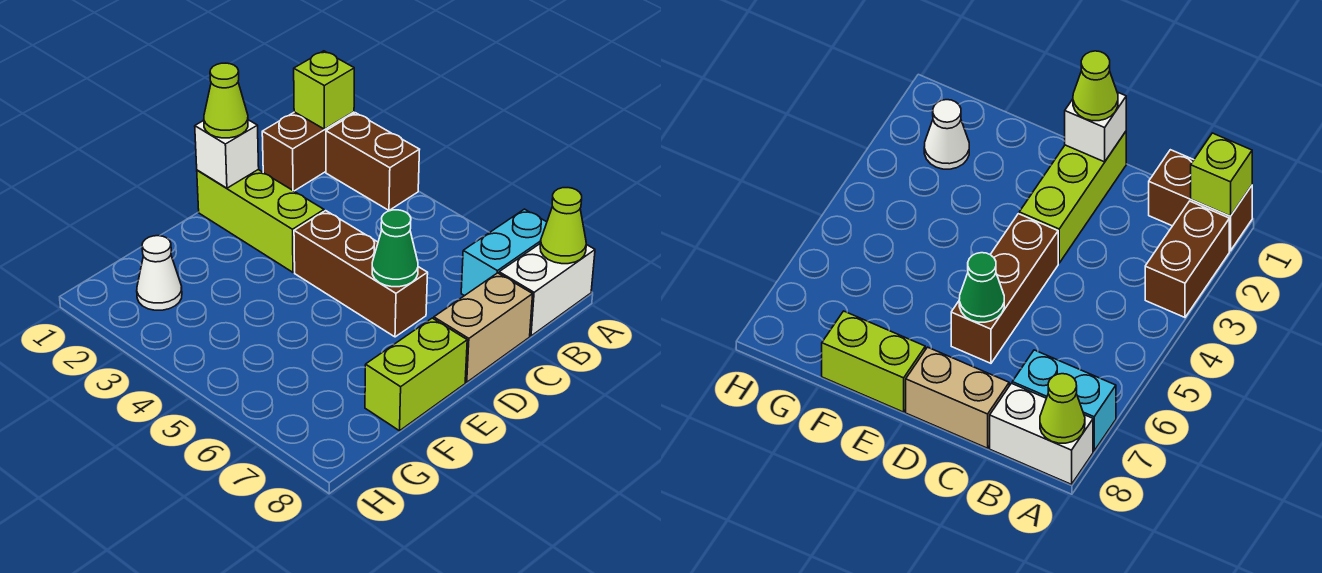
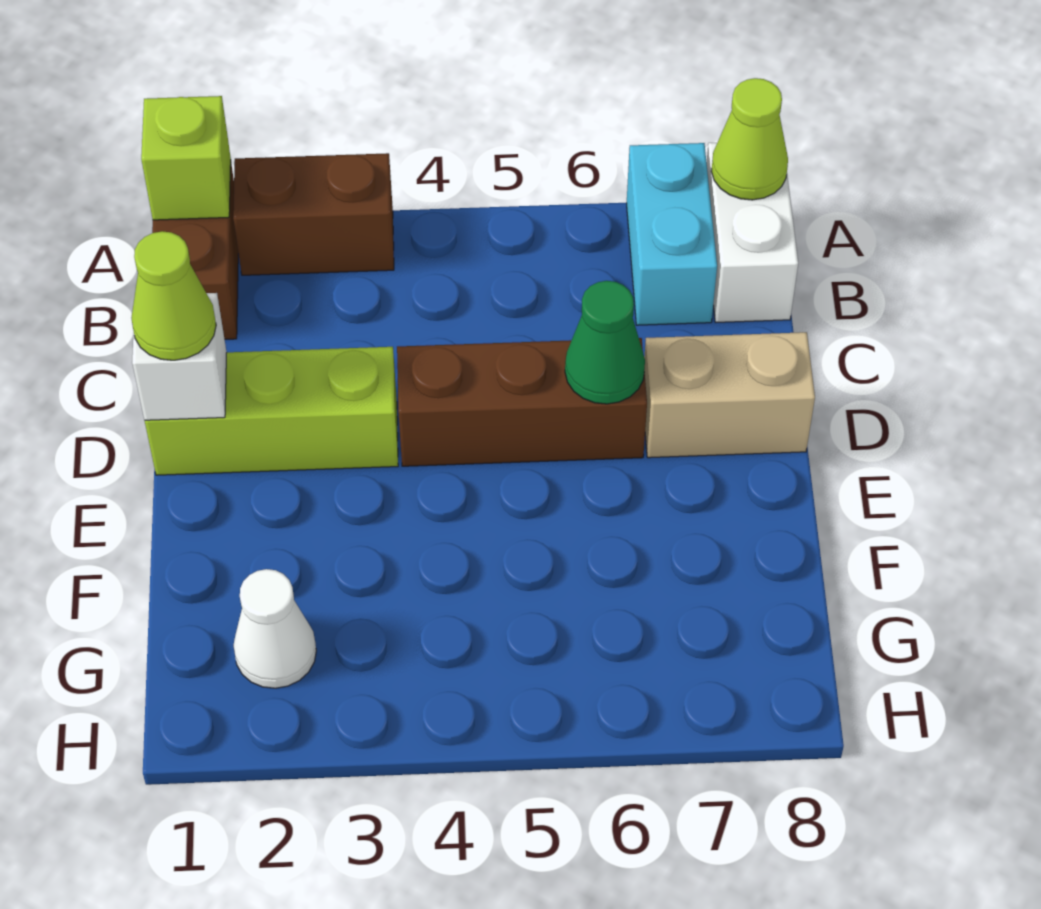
tan brick C8:D8 level 1 -> tan brick D7:D8 level 1
lime brick E8:F8 level 1 -> none

